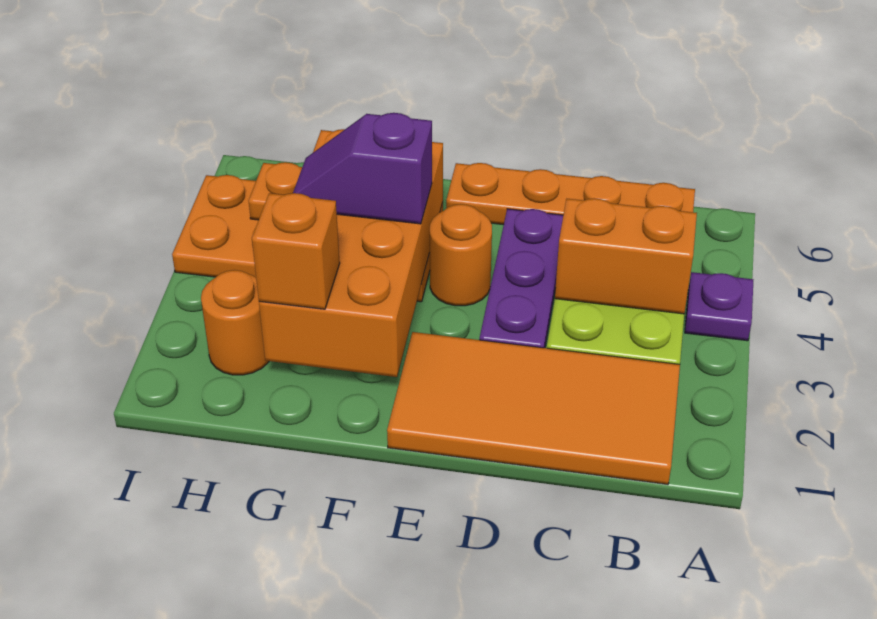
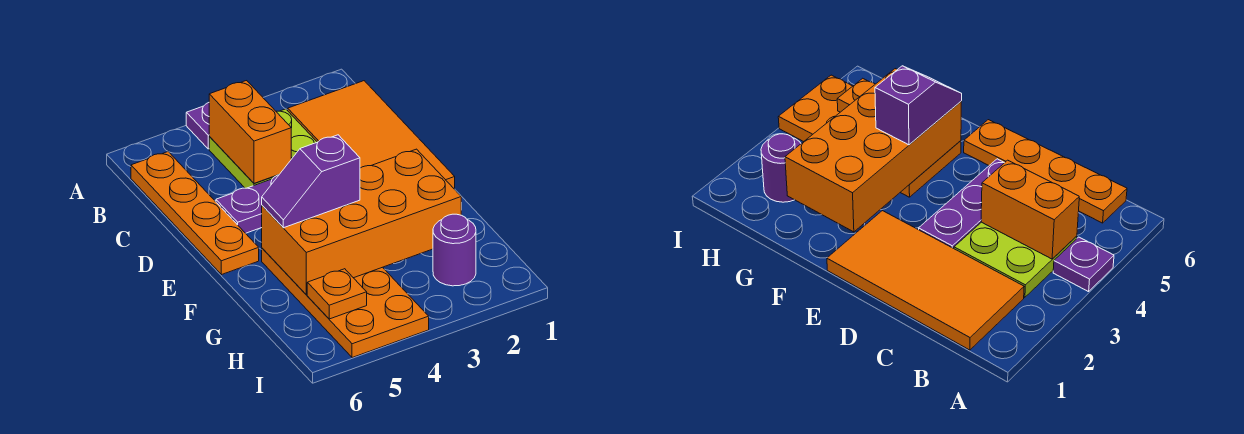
orange round brick E4 level 1 -> none
purple slope F4:G4 level 3 top F -> purple slope F4:F5 level 3 top 4
orange brick G2 level 3 -> none
orange round brick H2 level 1 -> purple round brick H2 level 1

